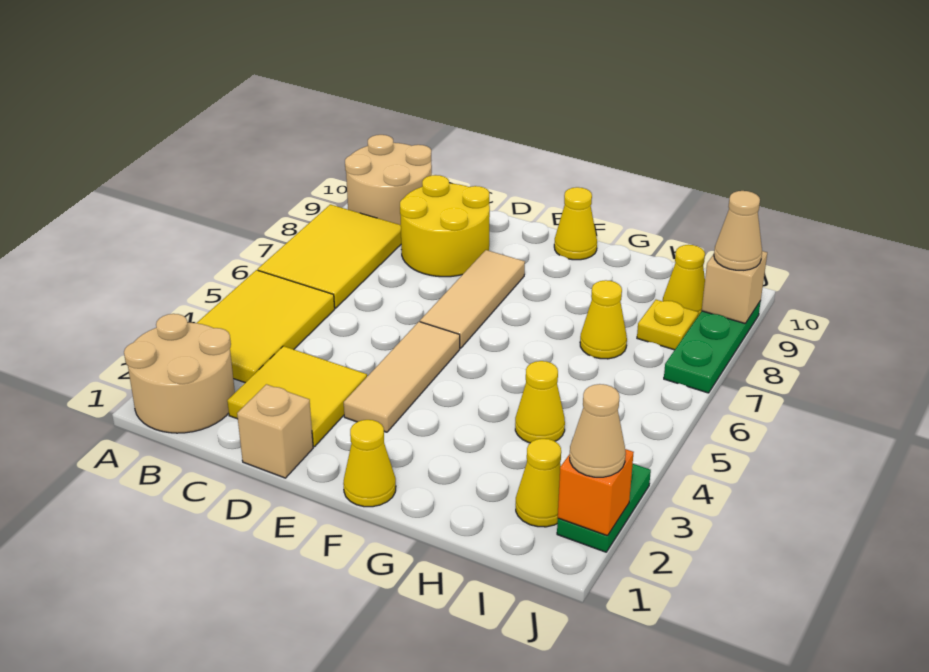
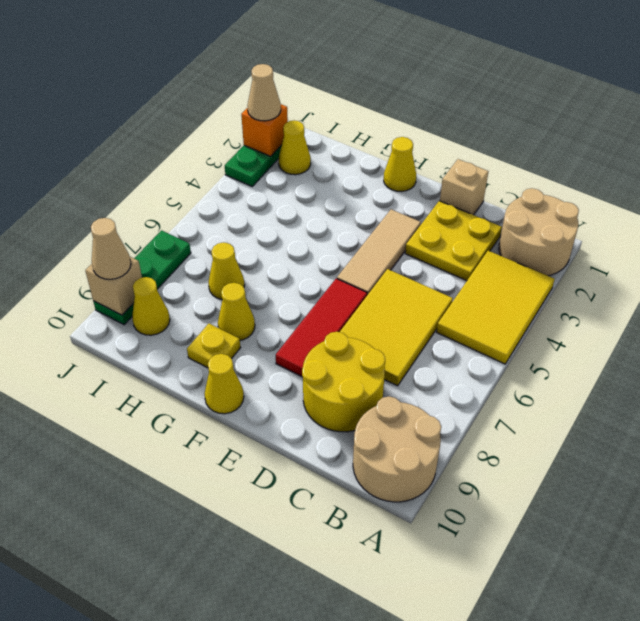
yellow tile A6:B8 level 1 -> yellow tile C5:D7 level 1
yellow tile C2:D3 level 1 -> yellow plate C2:D3 level 1
tan tile E6:E8 level 1 -> red tile E6:E8 level 1
yellow cone H4 level 1 -> yellow cone G8 level 1
yellow plate I8 level 1 -> yellow plate G9 level 1

